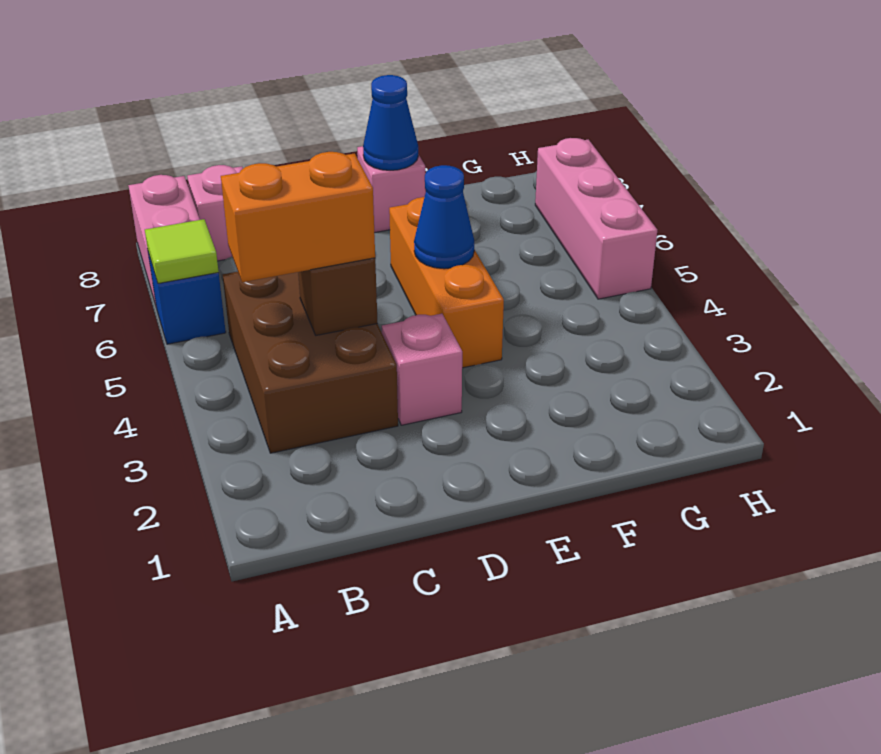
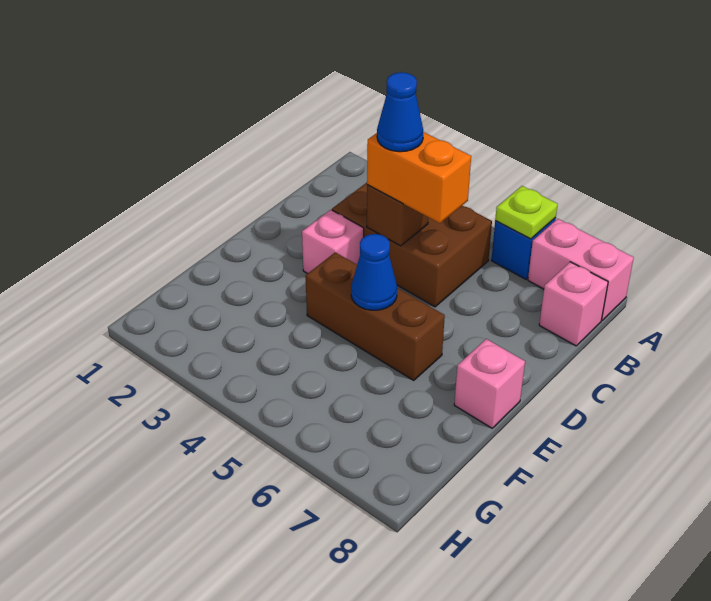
lime tile A6 level 2 -> lime plate A6 level 2
orange brick B4:C4 level 3 -> orange brick C4:C5 level 3
orange brick E4:E6 level 1 -> brown brick E4:E6 level 1
blue cone E8 level 2 -> blue cone C4 level 4
pink brick H5:H7 level 1 -> none

